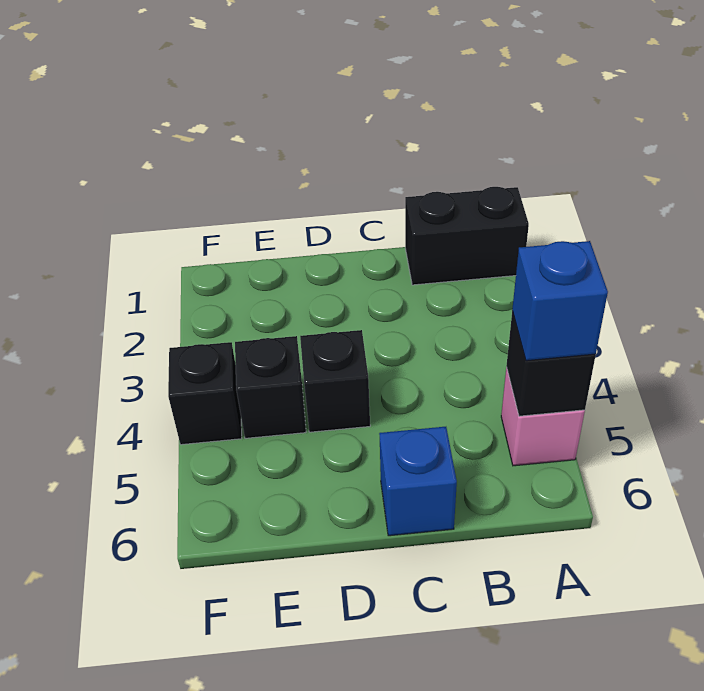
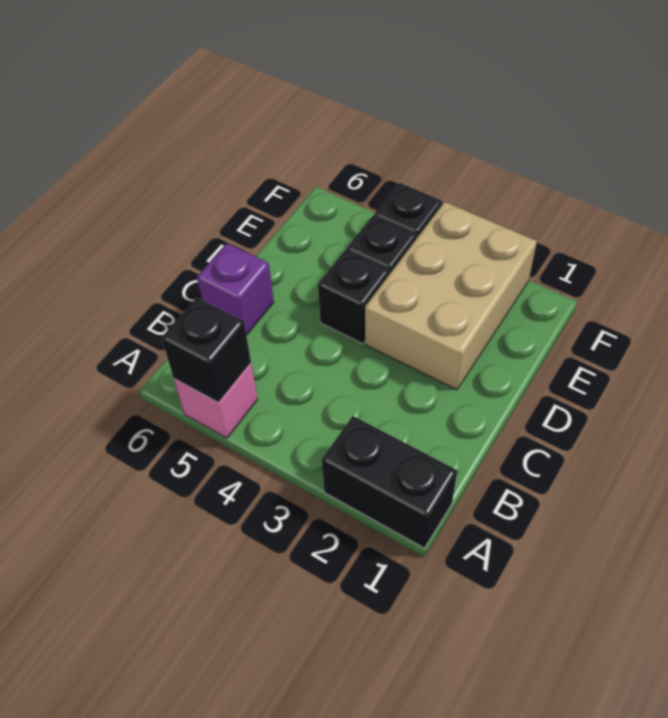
black brick A1:B1 level 1 -> black brick A1:A2 level 1
blue brick A5 level 3 -> none
blue brick C6 level 1 -> purple brick C6 level 1
none -> tan brick D2:F3 level 1

